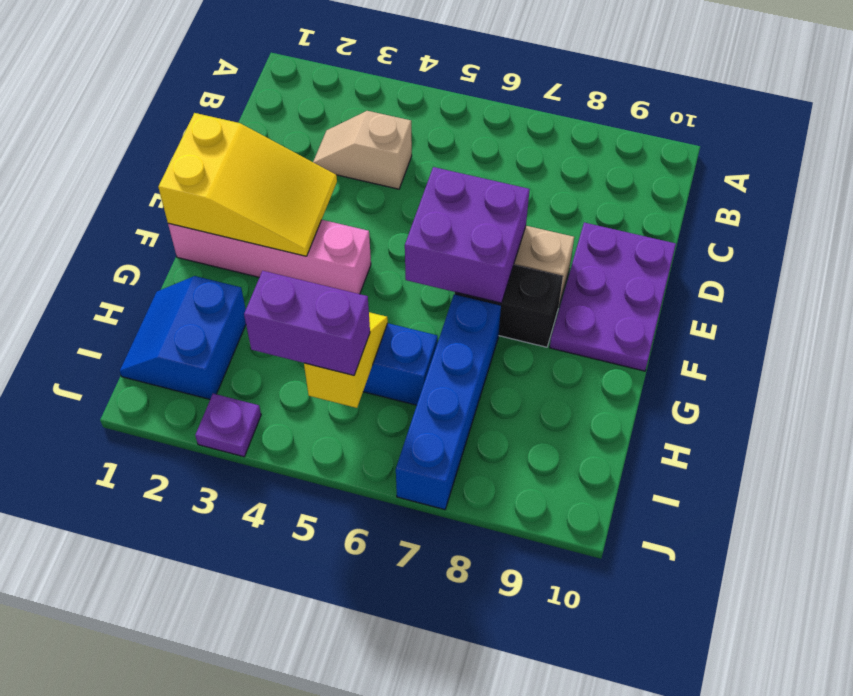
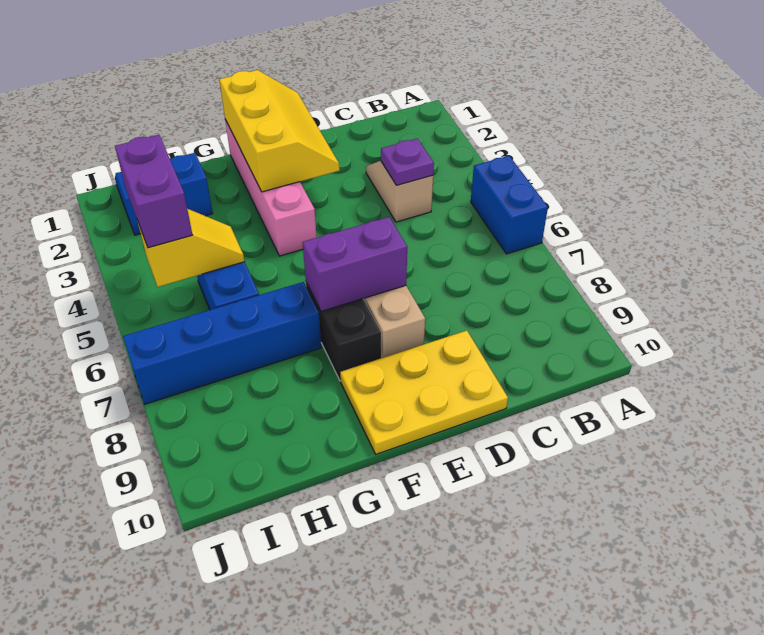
none -> blue brick A5:A6 level 1
purple plate D9:F10 level 1 -> yellow plate D9:F10 level 1
yellow slope E1:F3 level 2 top 1 -> yellow slope E1:F3 level 2 top F
purple brick E6:F7 level 2 -> purple brick E7:F7 level 2
purple plate J3 level 1 -> purple plate C4 level 2

